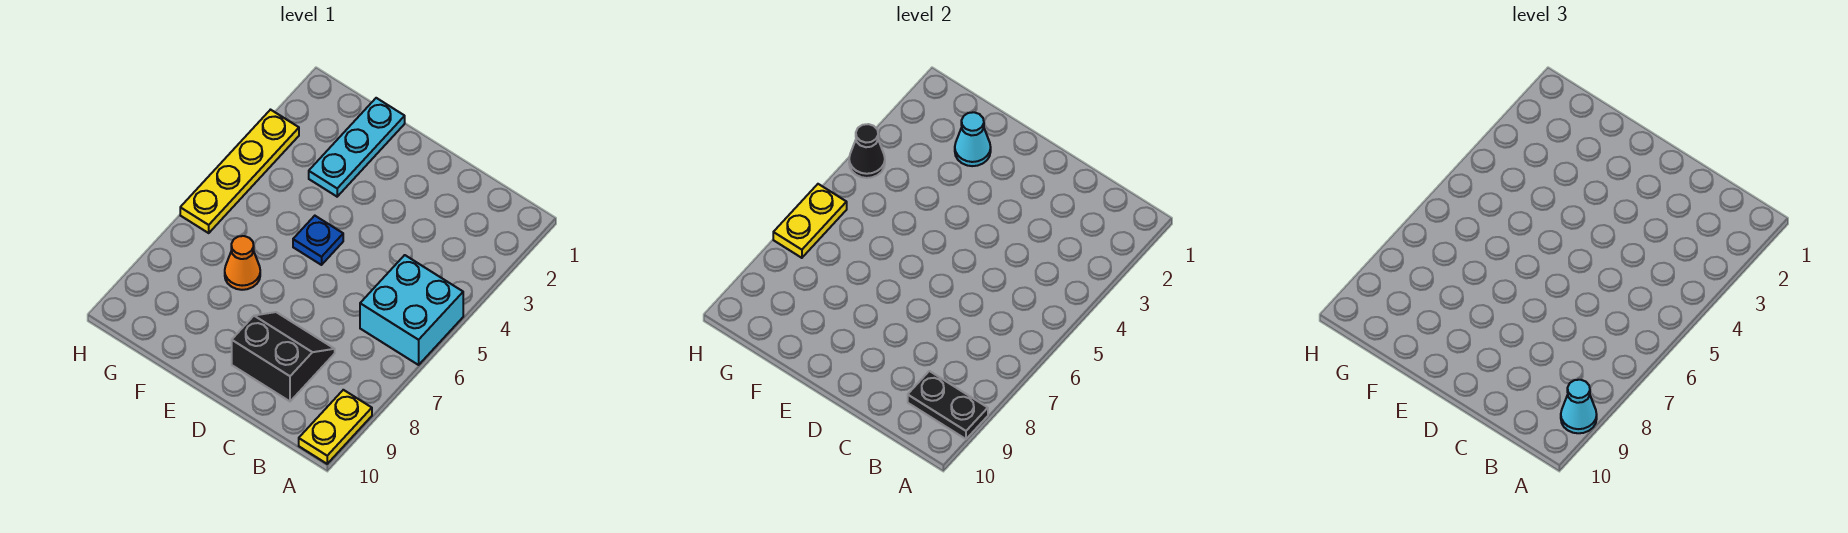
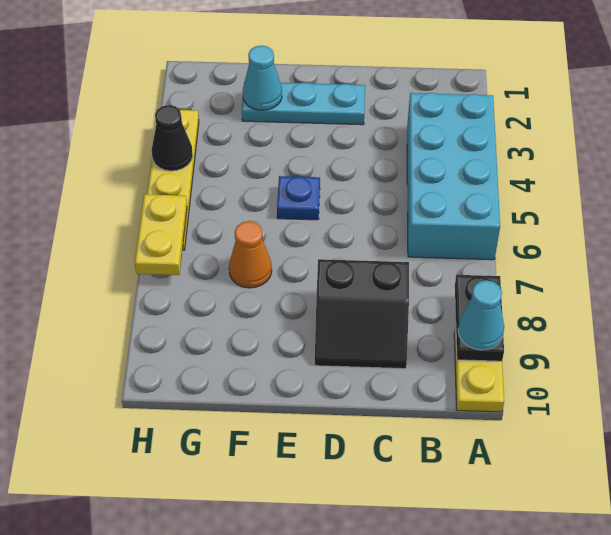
cyan brick A5:B6 level 1 -> cyan brick A3:B6 level 1
black plate A9:B9 level 2 -> black plate A8:A9 level 2
black slope C8:D9 level 1 top 9 -> black slope C8:D9 level 1 top 8
cyan plate F1:F3 level 1 -> cyan plate D2:F2 level 1

